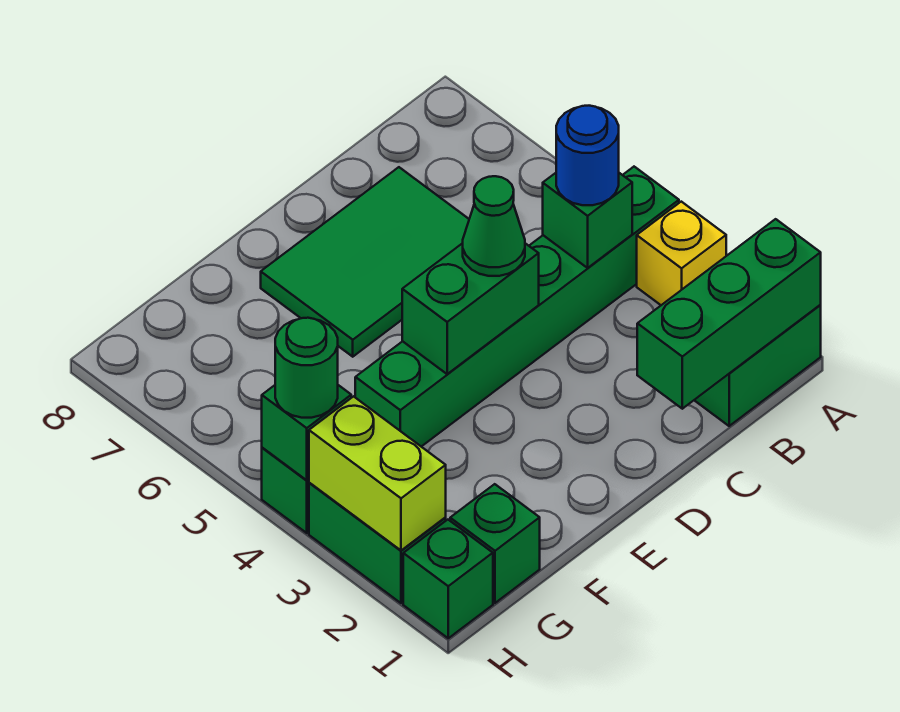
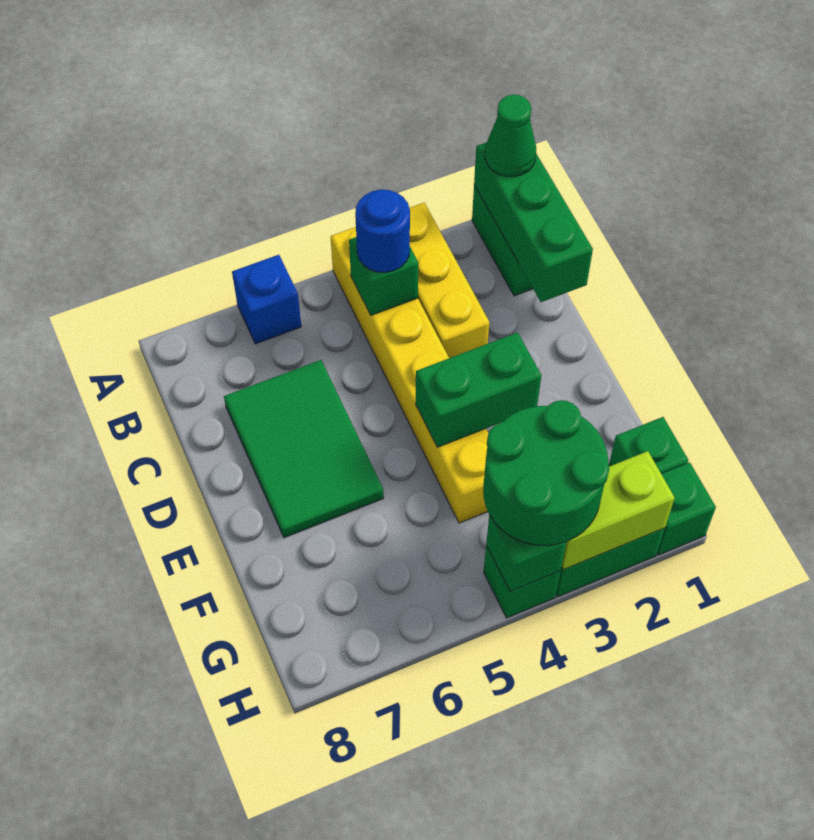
yellow brick A3 level 1 -> yellow brick A3:C3 level 1
green brick A4:F4 level 1 -> yellow brick A4:F4 level 1
none -> blue brick A6 level 1
green brick D4:E4 level 2 -> green brick E3:E4 level 2
green cone D4 level 3 -> green cone A1 level 3
green round brick H4 level 3 -> green round brick G3:H4 level 3

